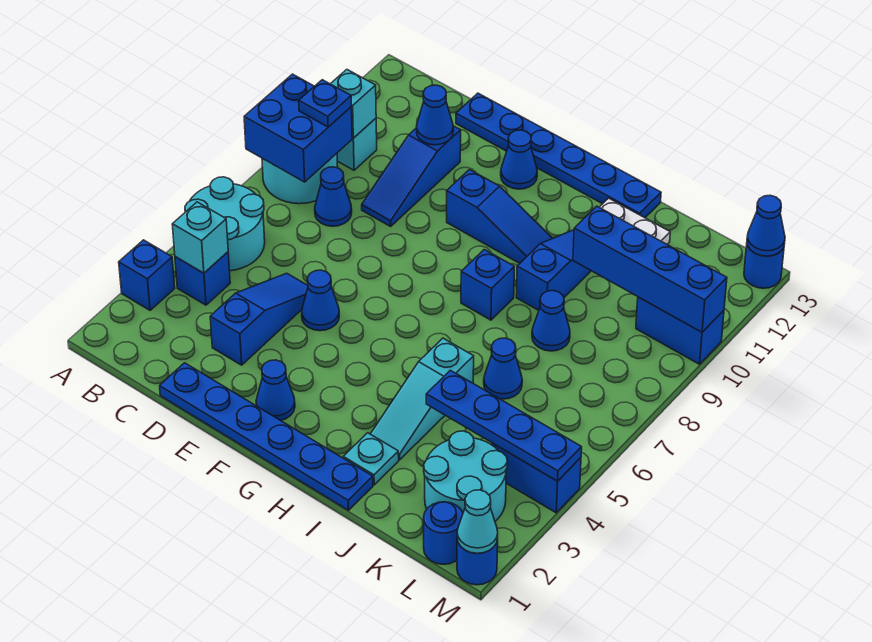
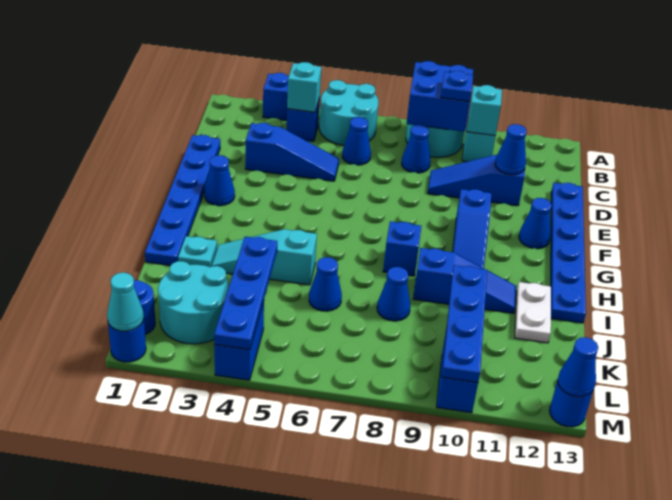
blue cone E5 level 1 -> blue cone C6 level 1
blue brick J10:M10 level 2 -> blue plate J10:M10 level 2

